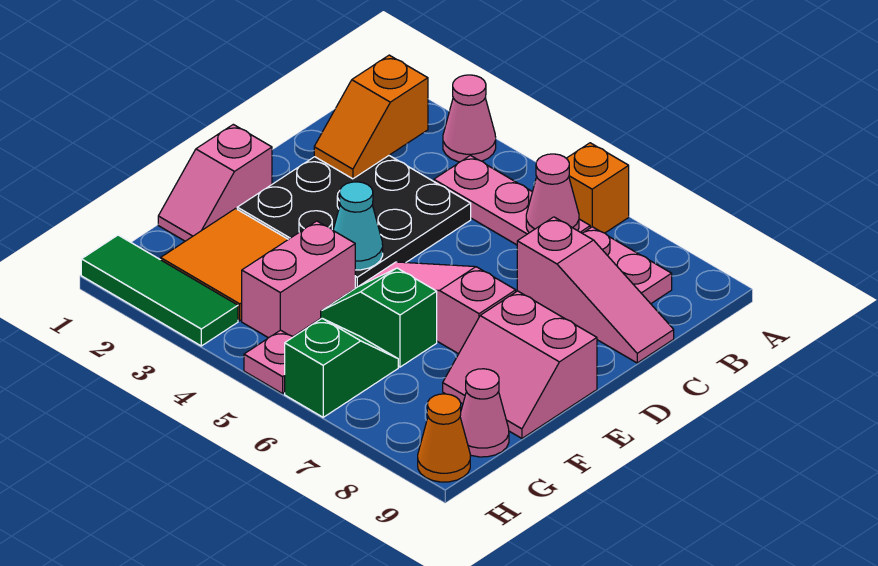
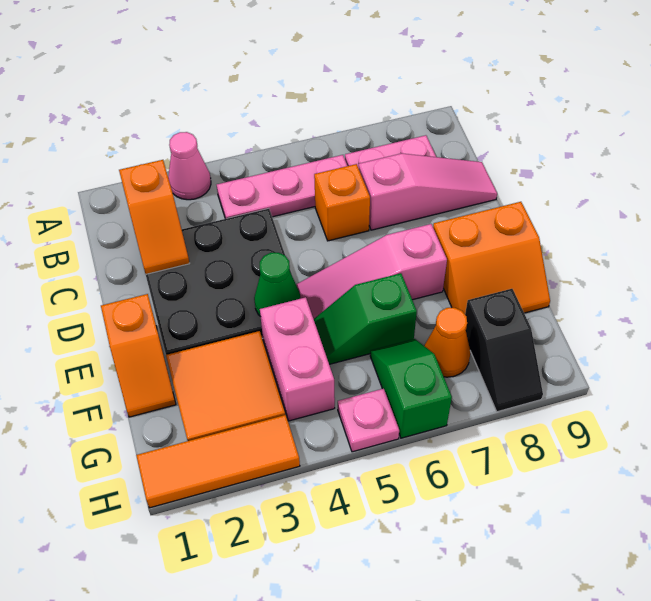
orange brick A6 level 1 -> orange brick C6 level 1
pink cone B6 level 2 -> none
pink slope E1:F1 level 1 top E -> orange slope E1:F1 level 1 top E
cyan cone E4 level 2 -> green cone E4 level 2
pink slope E8:F9 level 1 top E -> orange slope E8:F9 level 1 top E
none -> black slope G8:H8 level 1 top G
pink cone G9 level 1 -> none
green tile H1:H3 level 1 -> orange tile H1:H3 level 1
orange cone H9 level 1 -> orange cone G7 level 1

